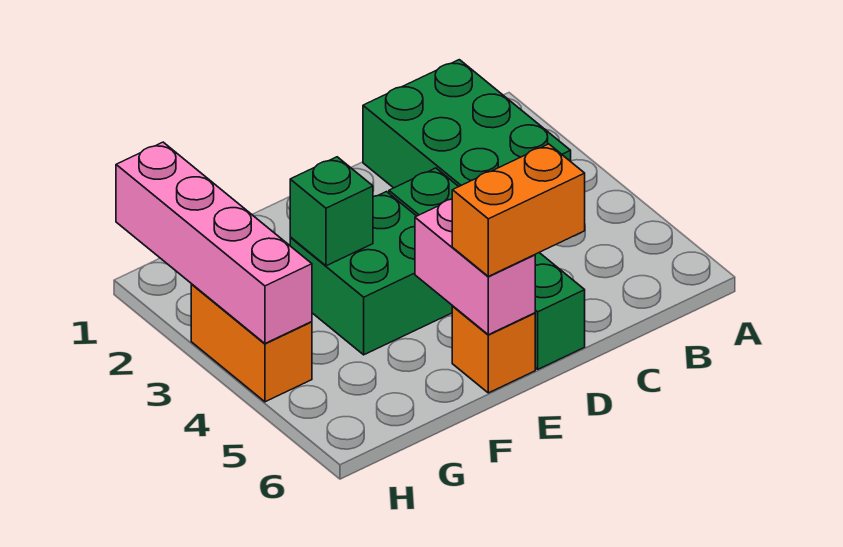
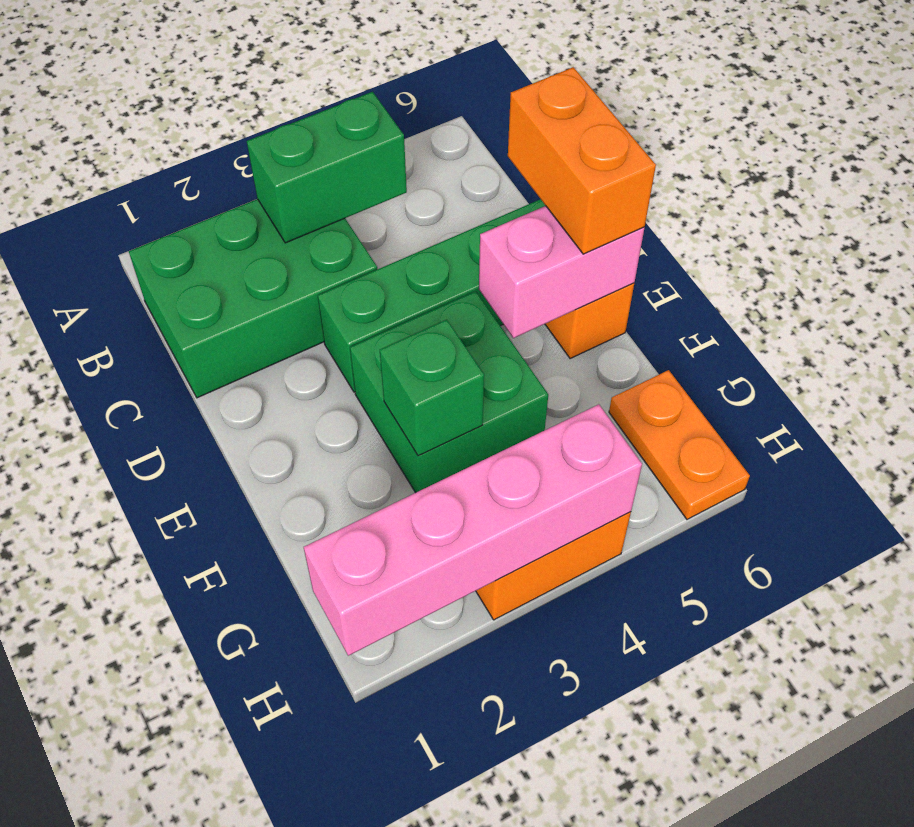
none -> green brick B3:B4 level 2
none -> orange plate G6:H6 level 1

